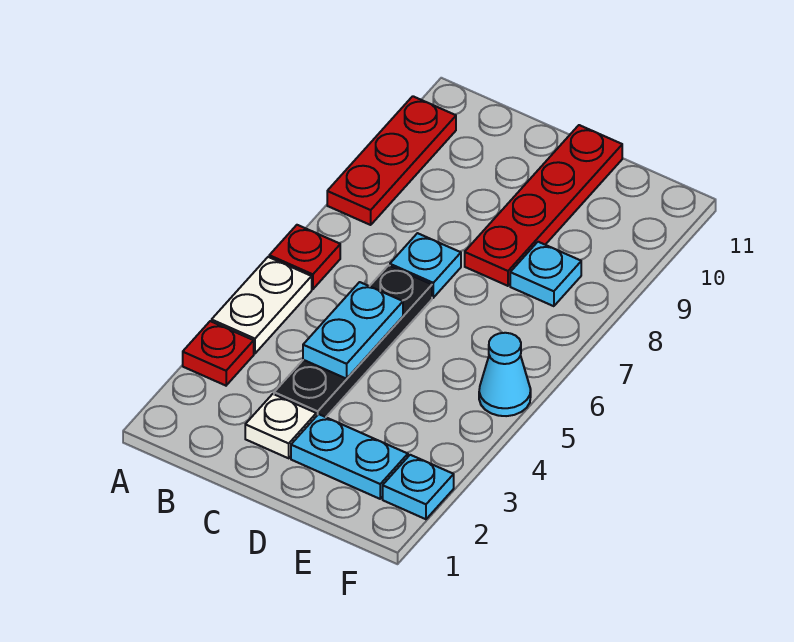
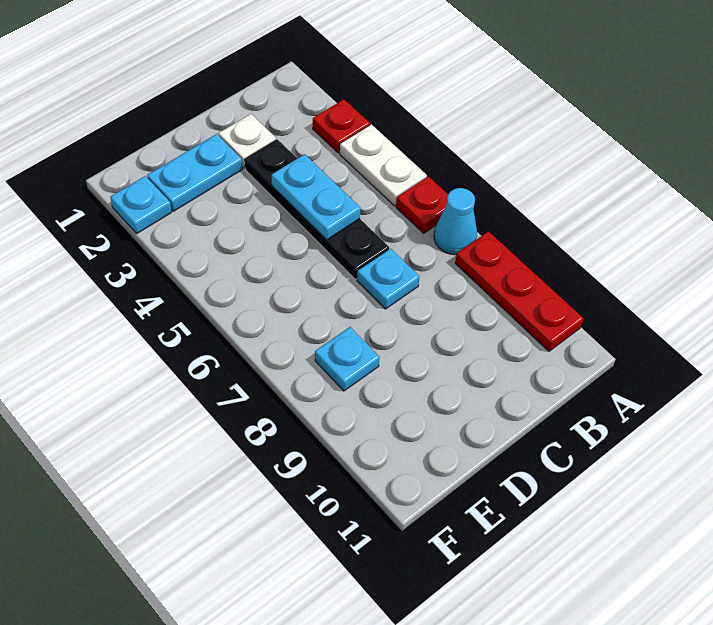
red plate D8:D11 level 1 -> none
cyan cone F5 level 1 -> cyan cone A7 level 1

